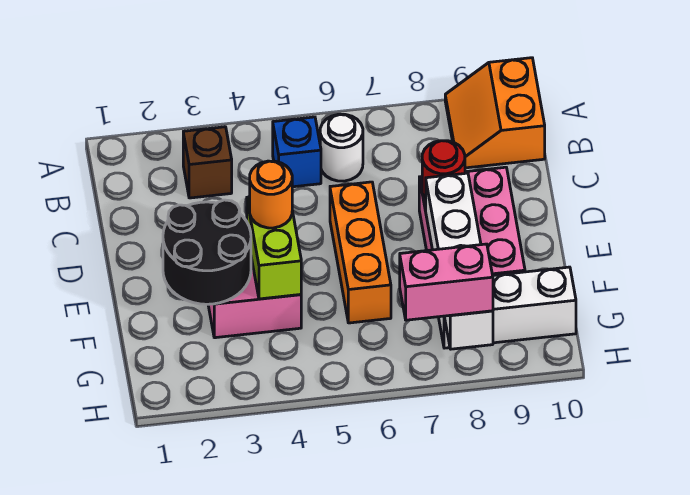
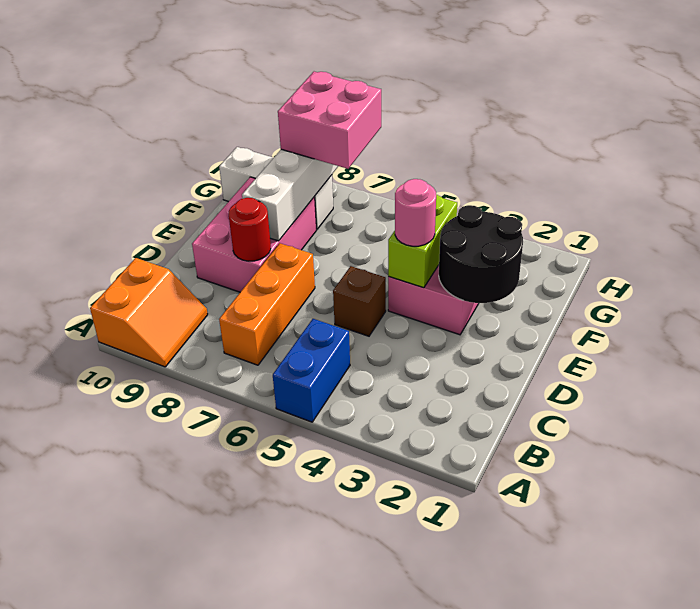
brown brick B3 level 1 -> brown brick D5 level 1
blue brick B5 level 1 -> blue brick A5:B5 level 1
white round brick B6 level 1 -> none
orange brick D6:F6 level 1 -> orange brick B7:D7 level 1
orange round brick E4 level 3 -> pink round brick E4 level 3
pink brick H7:H8 level 3 -> pink brick G7:H8 level 3

